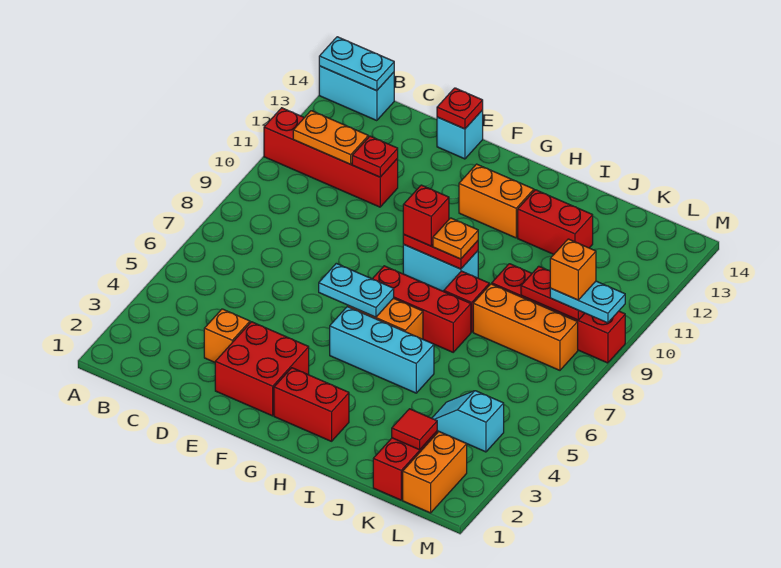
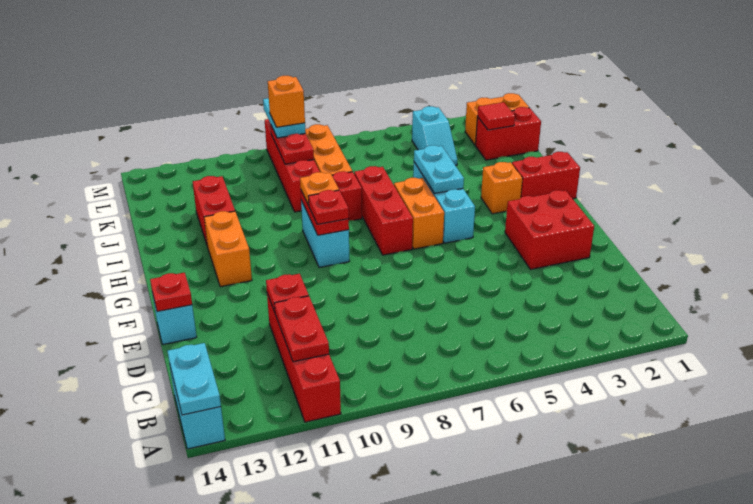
orange plate B11:C11 level 2 -> red plate B11:C11 level 2
orange brick D3 level 1 -> orange brick H3 level 1
cyan plate F6:G6 level 2 -> cyan plate H5:I5 level 2
red brick G2:H2 level 1 -> red brick H1:H2 level 1
red brick G9 level 3 -> red plate G9 level 3

